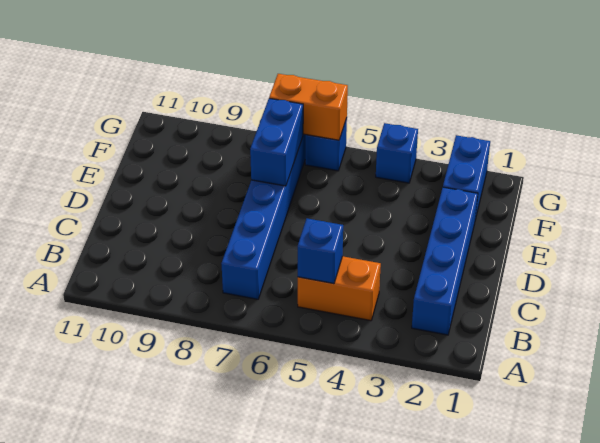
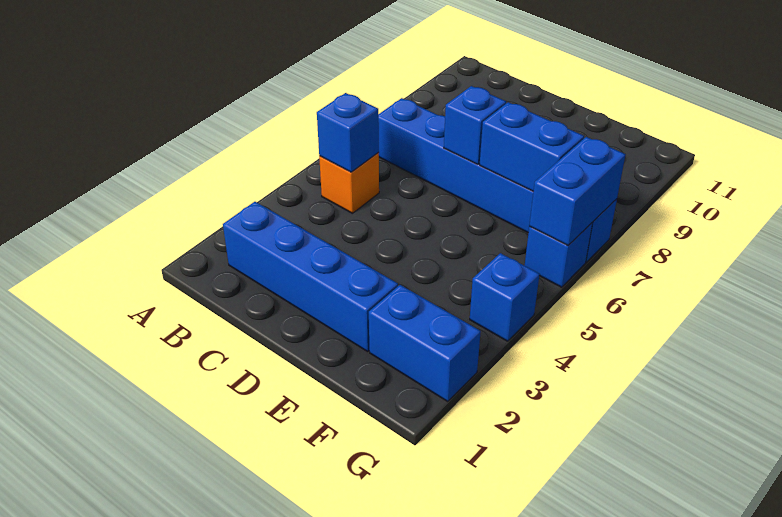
orange brick B4:B5 level 1 -> orange brick B5 level 1
none -> blue brick D7 level 2
orange brick G6:G7 level 2 -> blue brick G6:G7 level 2

